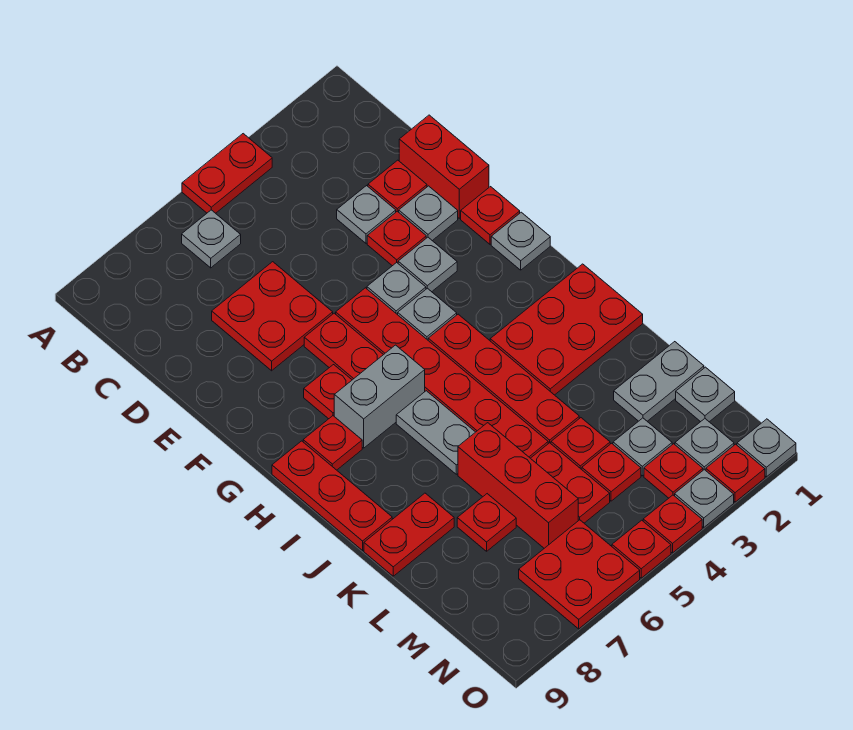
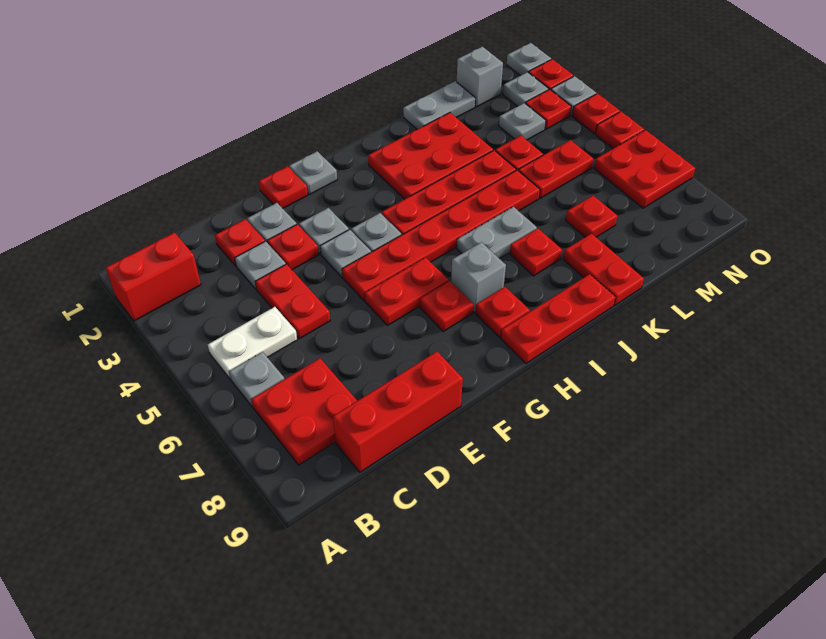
red plate A4:A5 level 1 -> red plate D4:D5 level 1
none -> white plate B5:C5 level 1
red brick D1:E1 level 1 -> red brick A2:B2 level 1
red plate D6:E7 level 1 -> red plate B7:C8 level 1
grey brick H6:H7 level 1 -> grey brick H7 level 1
red plate I1:J3 level 1 -> red plate I2:K3 level 1
red brick K6:M6 level 1 -> red brick C9:E9 level 1
grey plate L1:L2 level 1 -> grey plate K1:L1 level 1
grey plate M1 level 1 -> grey brick M1 level 1
red plate M4 level 1 -> red plate J7 level 1

